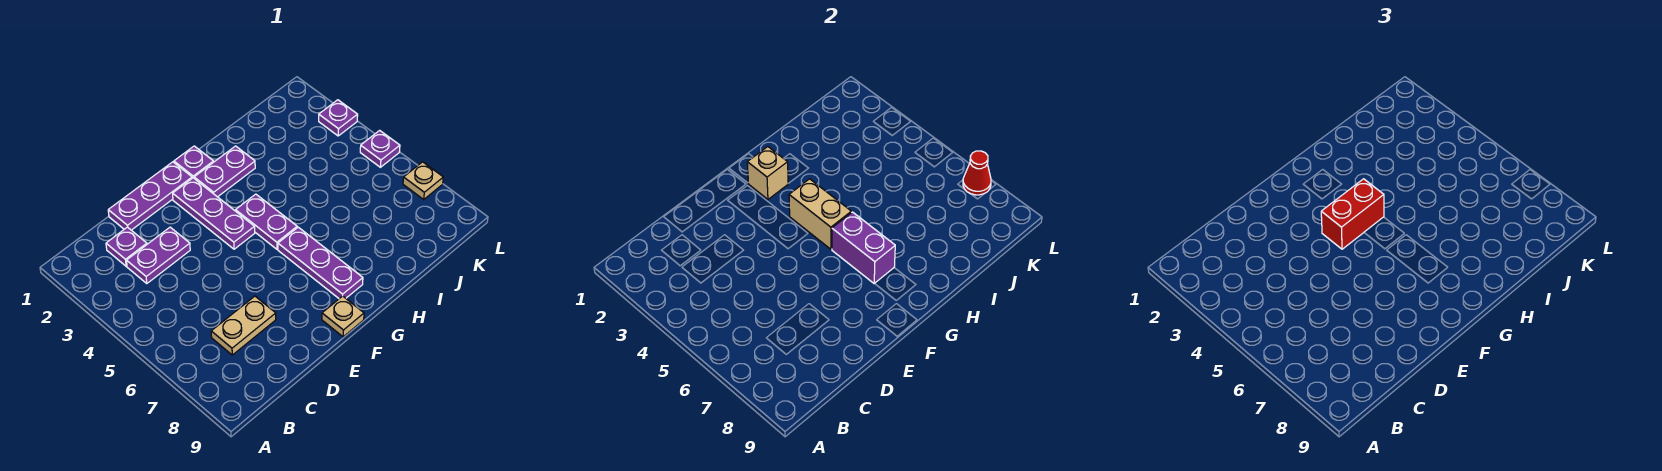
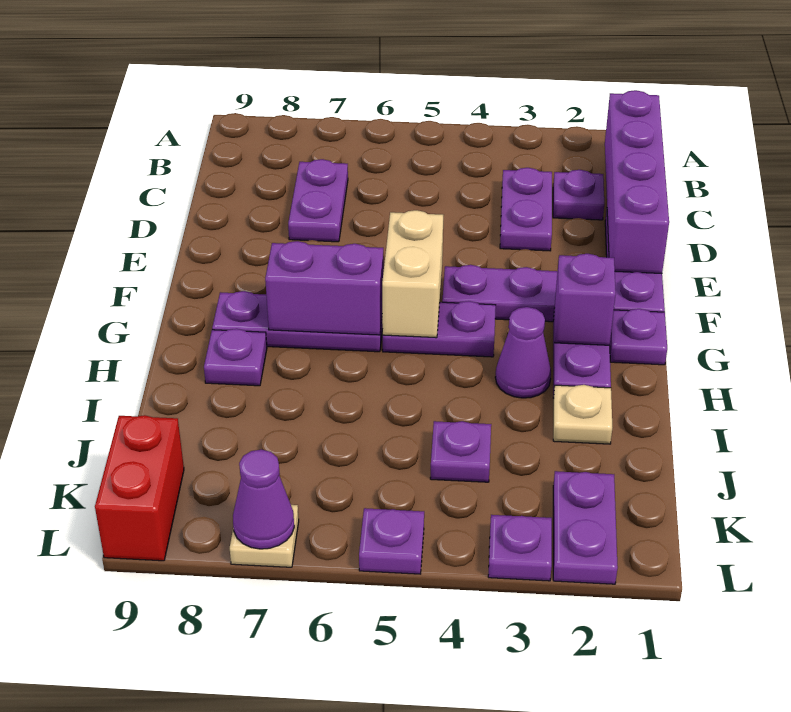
none -> purple brick B1:E1 level 2
tan plate C7:D7 level 1 -> purple plate C7:D7 level 1
red brick F4:G4 level 3 -> red brick K9:L9 level 1
tan plate F9 level 1 -> tan plate I2 level 1
tan brick G2 level 2 -> purple brick G2 level 2
tan brick G4:G5 level 2 -> tan brick F5:G5 level 2
none -> purple cone H3 level 1
none -> purple plate H8 level 1
none -> purple plate J4 level 1
none -> purple plate K2:L2 level 1
red cone L7 level 2 -> purple cone L7 level 2

